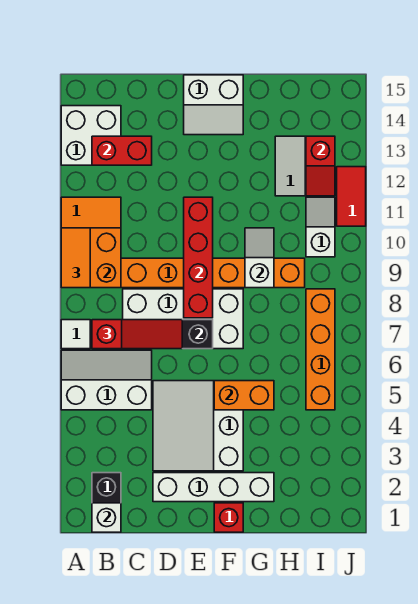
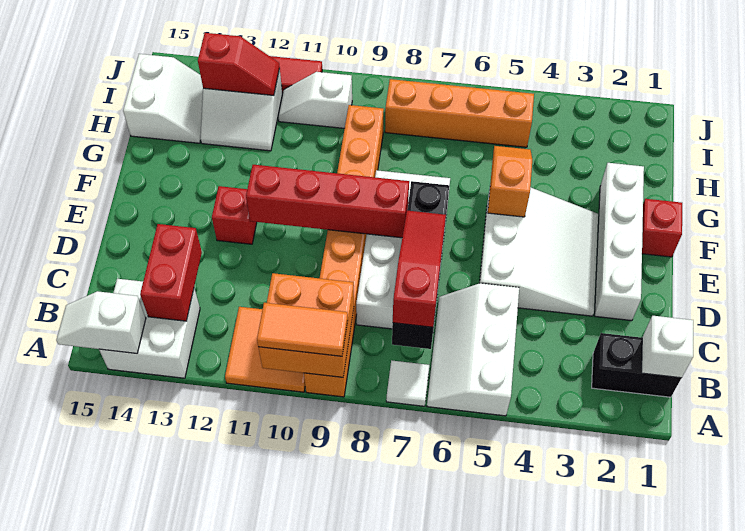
white slope D3:F5 level 1 top F -> white slope D3:F5 level 1 top 5
none -> red brick E12 level 1
white slope E14:F15 level 1 top 15 -> white slope H14:I15 level 1 top 15
orange brick F5:G5 level 2 -> orange slope F5:G5 level 2 top F
white slope G9:G10 level 2 top 9 -> white slope A14:A15 level 2 top 14

